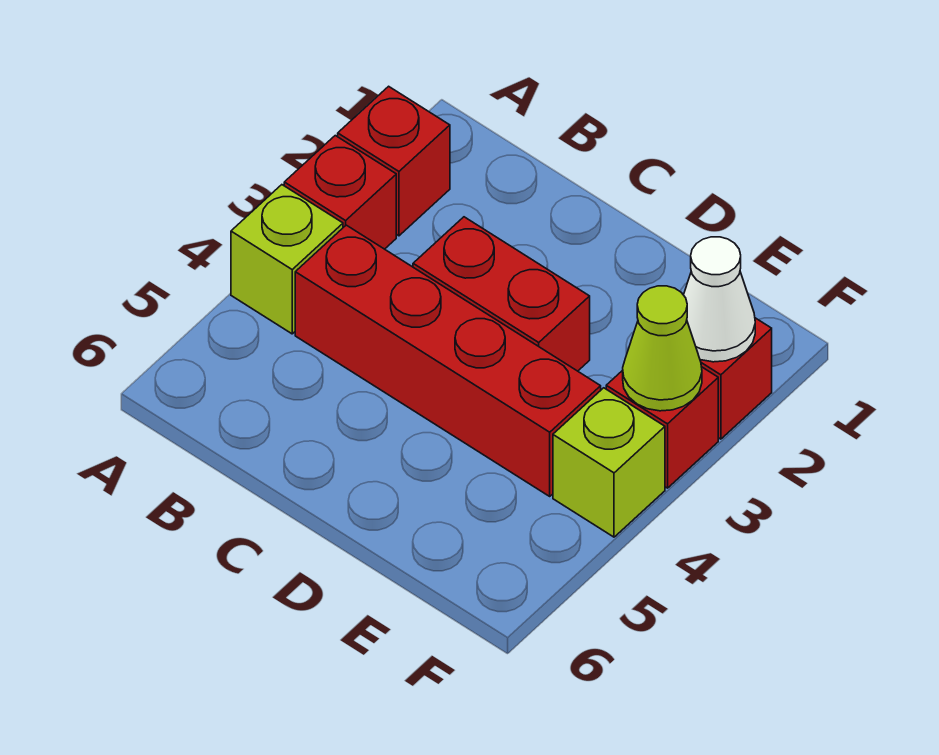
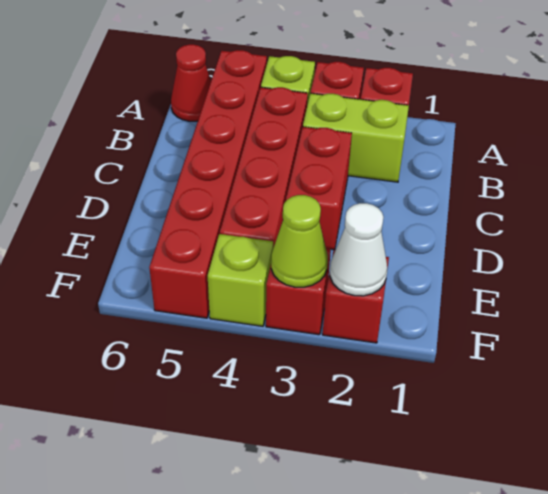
none -> red brick A5:F5 level 1
none -> red cone A6 level 1
none -> lime brick B2:B3 level 1

